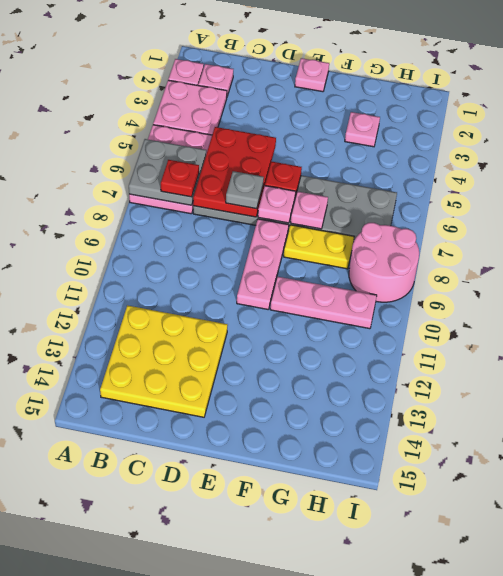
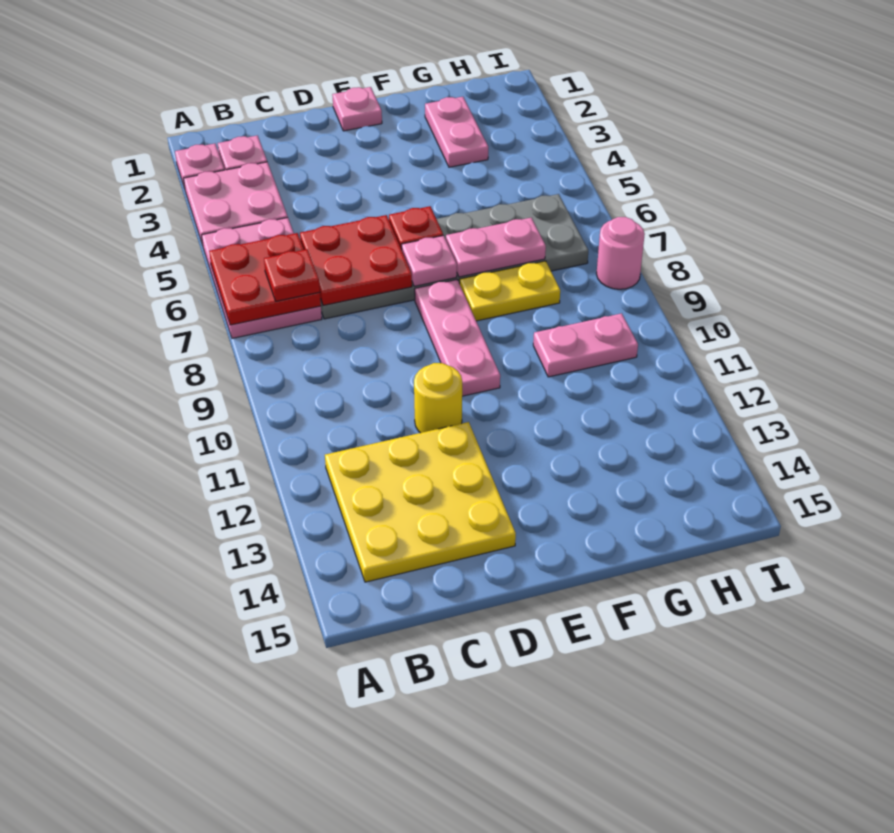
grey plate A6:B7 level 2 -> red plate A6:B7 level 2
red plate C5:D7 level 2 -> red plate C6:D7 level 2
grey plate D7 level 3 -> none
none -> yellow round brick D11 level 1
pink plate F7 level 2 -> pink plate F7:G7 level 2
pink plate F10:H10 level 1 -> pink plate G10:H10 level 1
pink plate G3 level 1 -> pink plate G2:G3 level 1
pink round brick H8:I9 level 1 -> pink round brick I8 level 1

